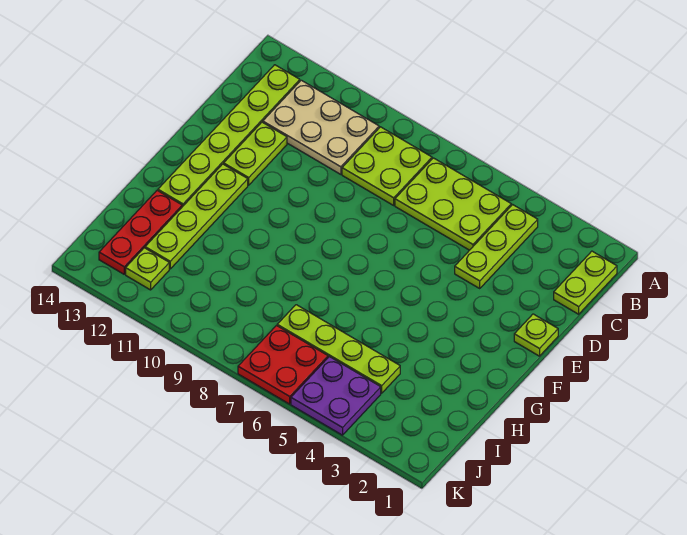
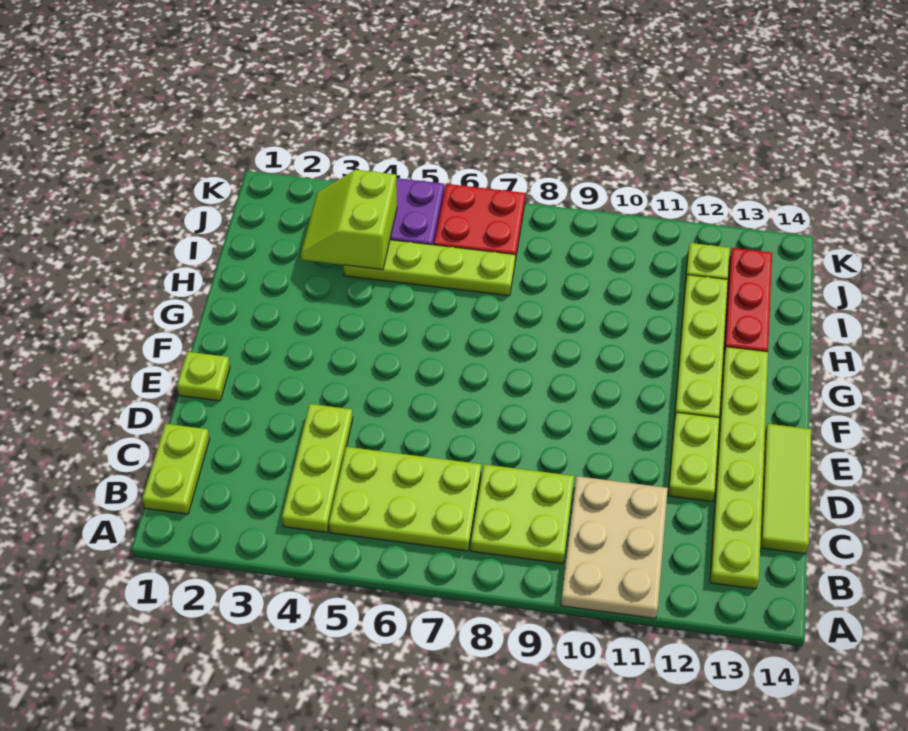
tan plate B10:C12 level 1 -> tan plate A10:C11 level 1
none -> lime tile C14:E14 level 1
none -> lime slope I3:J4 level 2 top 4

